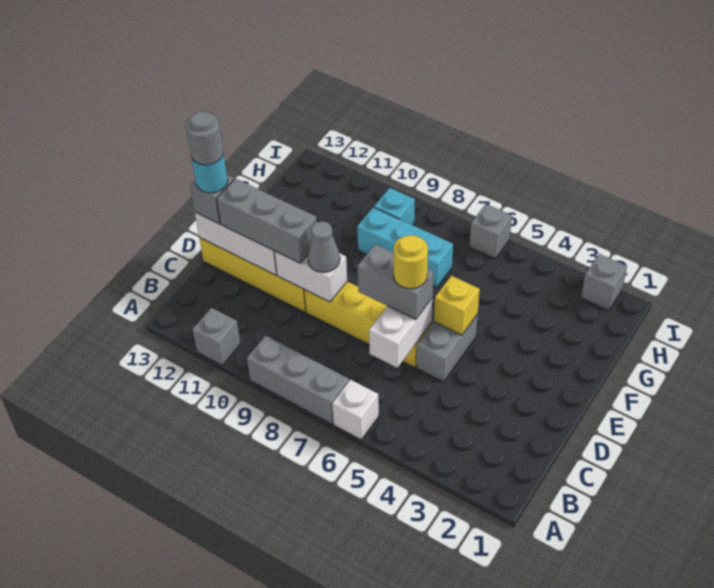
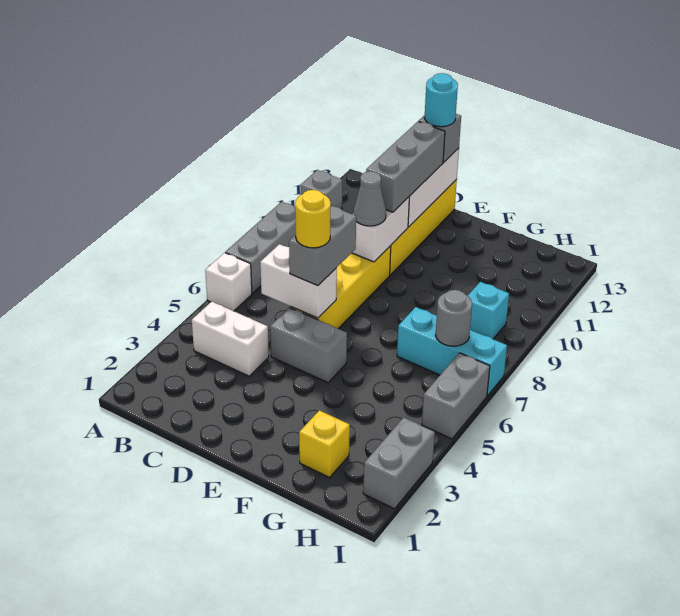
none -> white brick B4:C4 level 1
grey round brick D13 level 5 -> grey round brick H7 level 2
yellow brick E5 level 2 -> yellow brick G2 level 1
cyan brick G7:G9 level 1 -> cyan brick G7:I7 level 1
grey brick I2 level 1 -> grey brick I2:I3 level 1
grey brick I6 level 1 -> grey brick I5:I6 level 1

